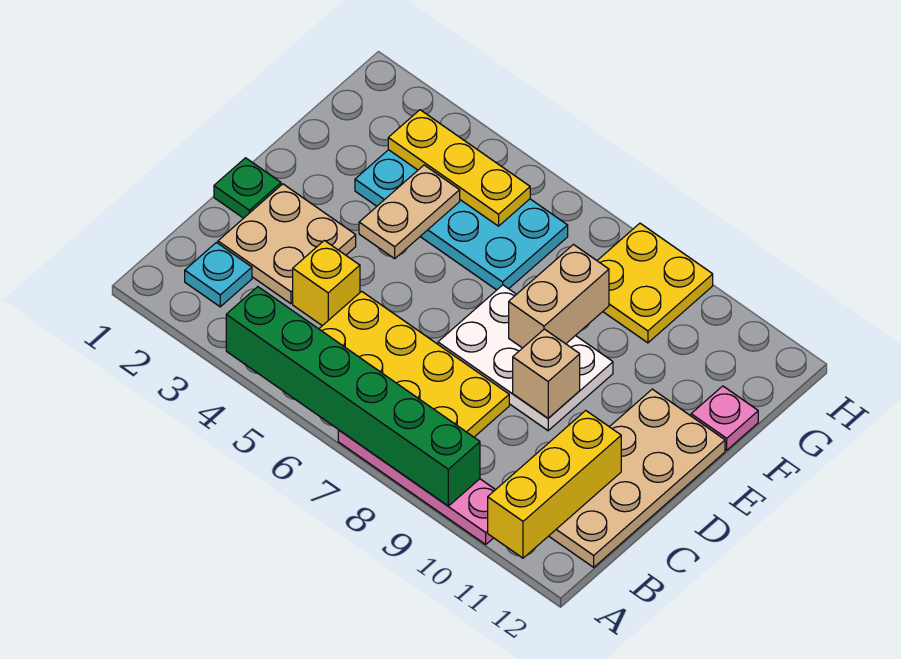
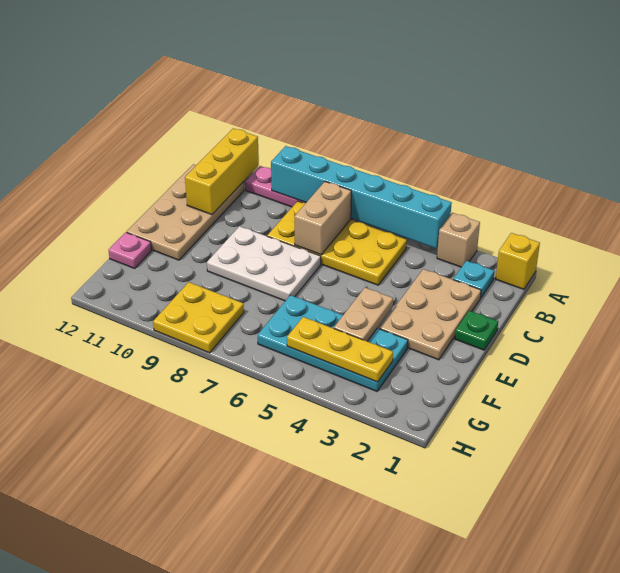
green brick A4:A9 level 2 -> cyan brick A4:A9 level 2
tan plate C2:D3 level 1 -> tan plate C2:E3 level 1
yellow brick C4 level 1 -> yellow brick A1 level 1
tan brick D9 level 2 -> tan brick A3 level 1
tan brick E8:F8 level 2 -> tan brick B7:C7 level 2

